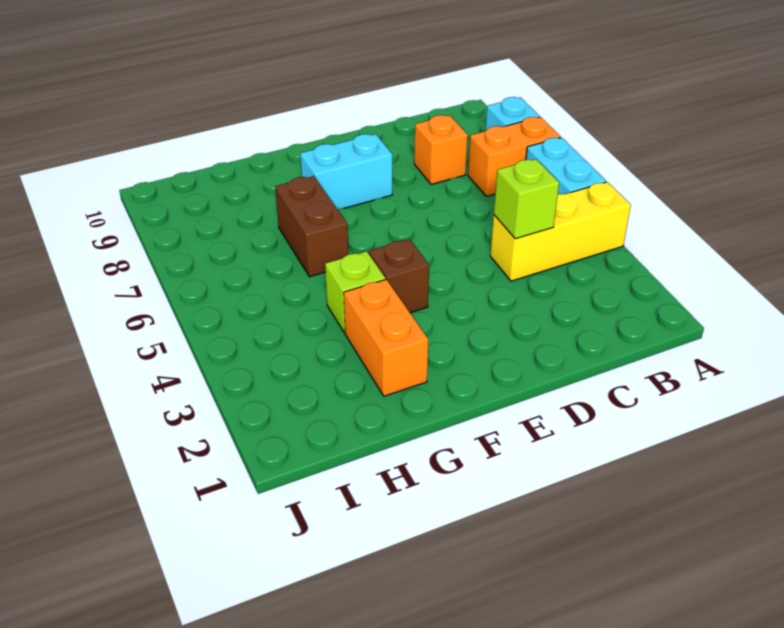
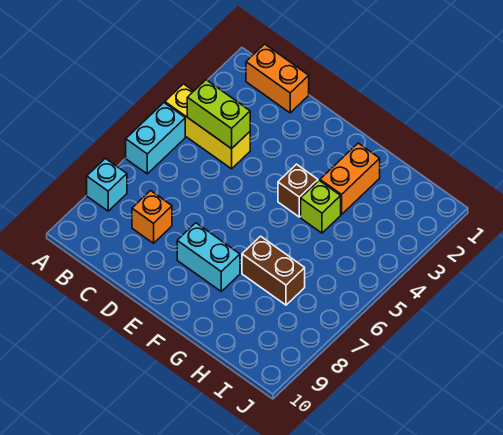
orange brick A7:B7 level 1 -> orange brick B1:C1 level 1
lime brick C4 level 2 -> lime brick B4:C4 level 2
brown brick G6:G7 level 1 -> brown brick G7:H7 level 1

